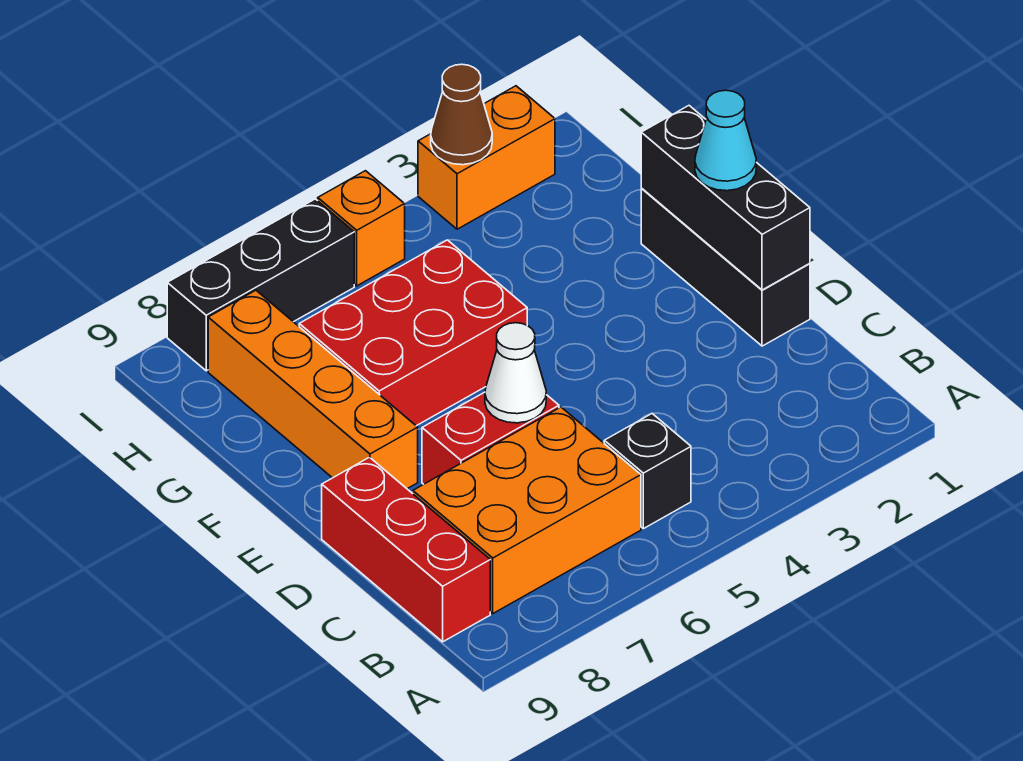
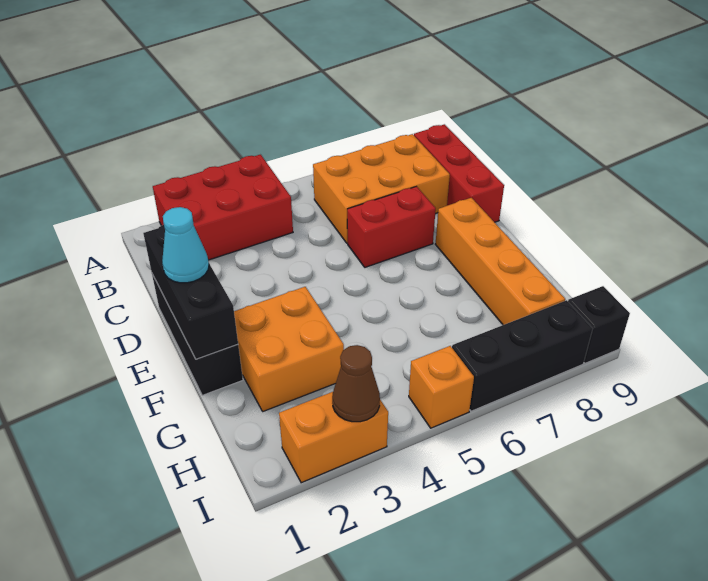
black brick B5 level 1 -> black brick I9 level 1
white cone D6 level 2 -> none
none -> orange brick F2:G3 level 1
red brick F5:G7 level 1 -> red brick A2:B4 level 1

